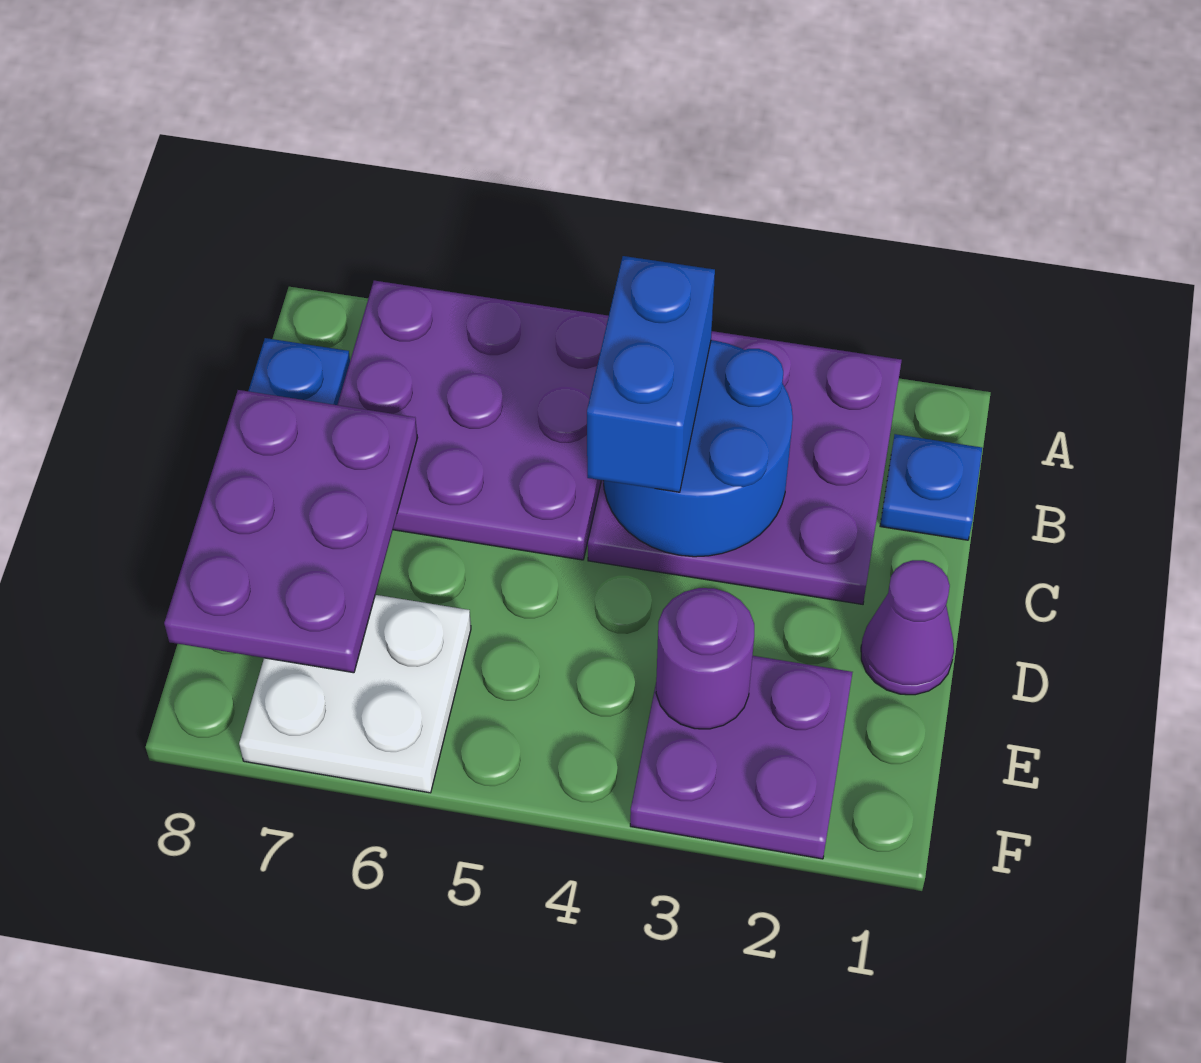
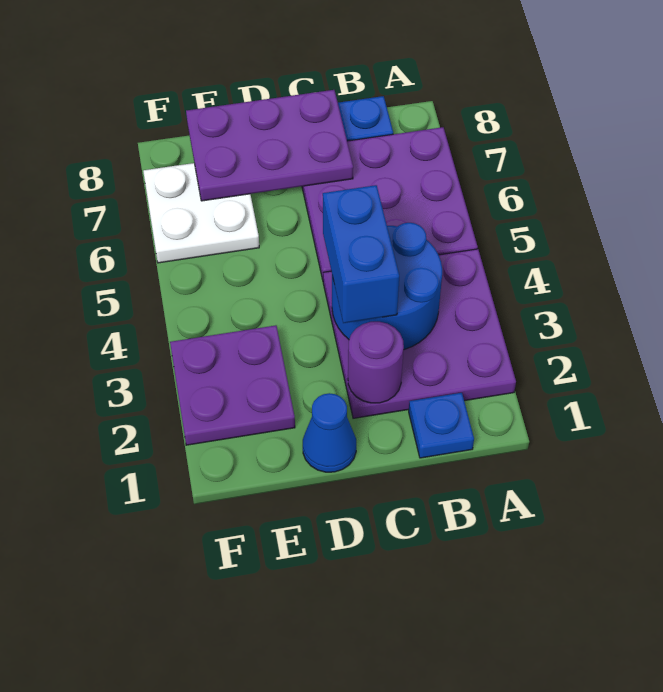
blue brick B4:C4 level 3 -> blue brick C3:C4 level 3
purple cone D1 level 1 -> blue cone D1 level 1
purple round brick E3 level 2 -> purple round brick C2 level 2

